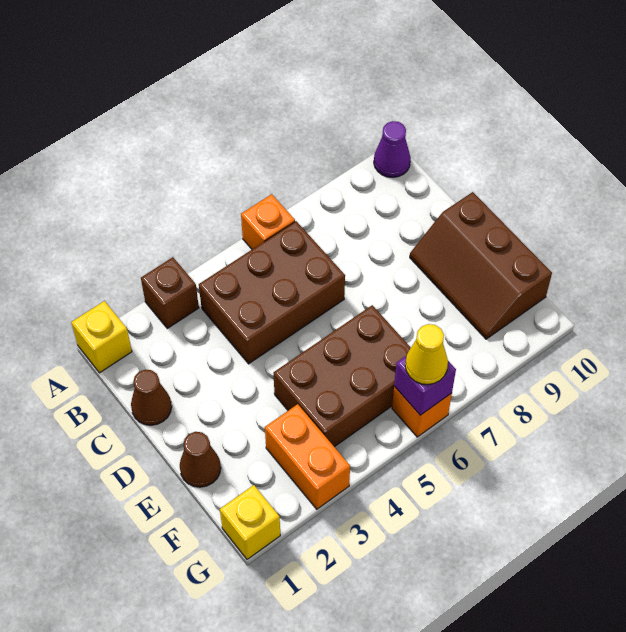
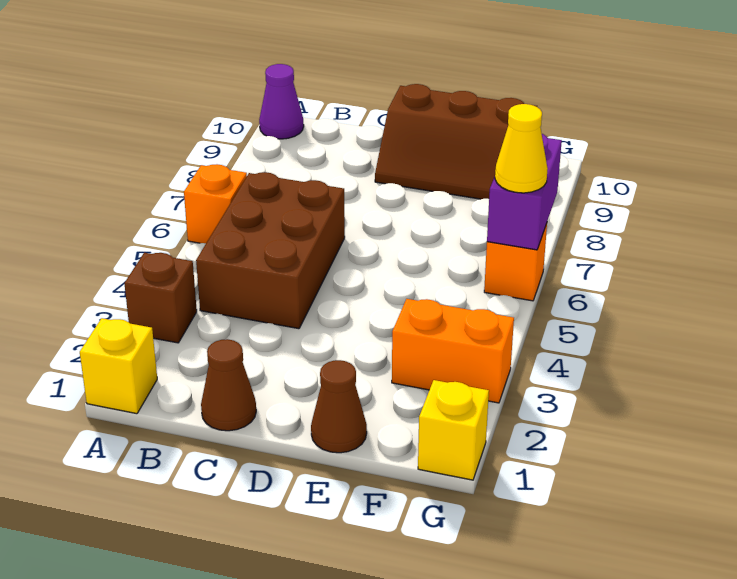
brown brick E4:F6 level 1 -> none
purple brick G6 level 2 -> purple brick G6:G7 level 2

